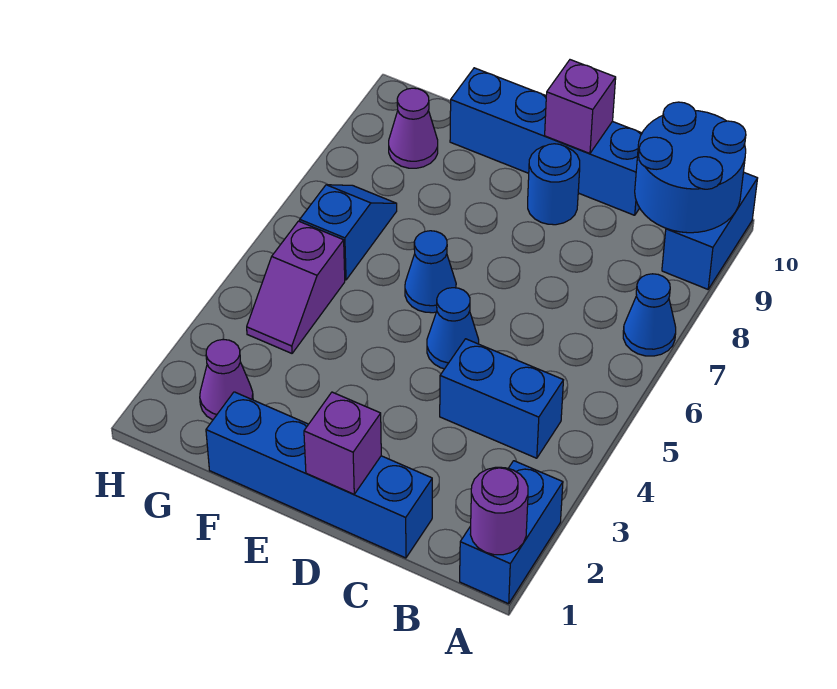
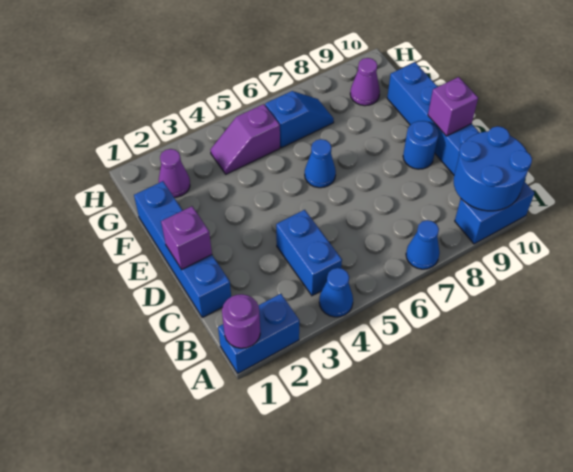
blue cone D5 level 1 -> blue cone A4 level 1

